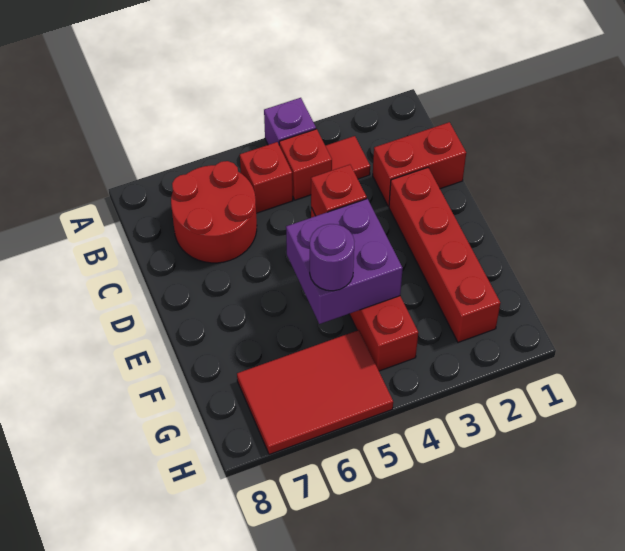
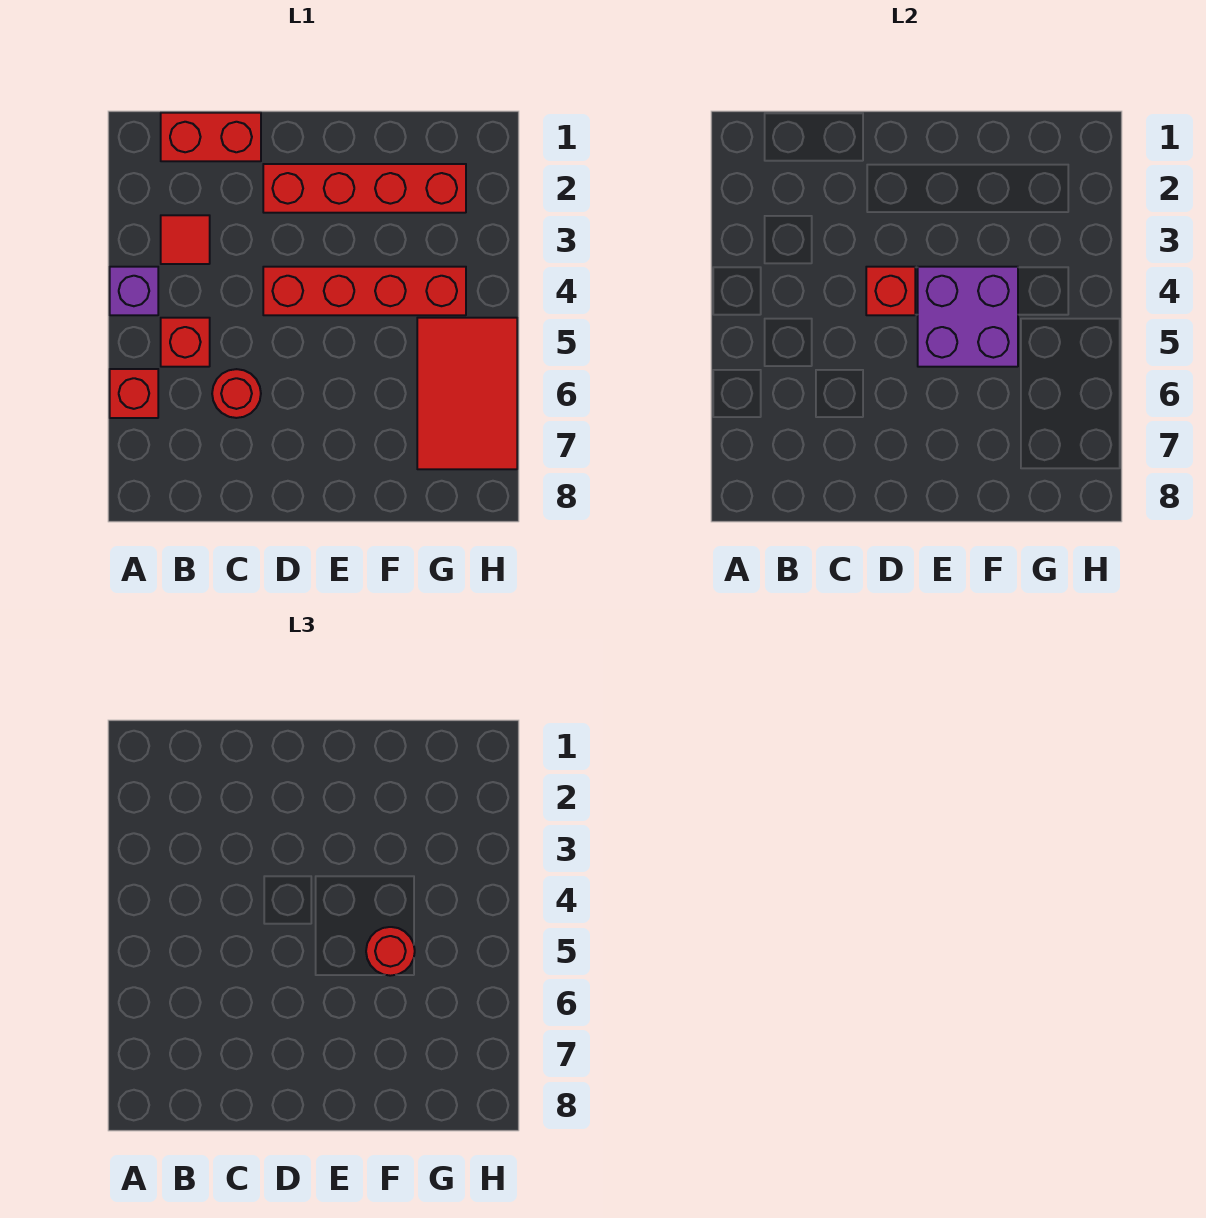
red brick B4 level 1 -> red brick A6 level 1
red round brick B6:C7 level 1 -> red round brick C6 level 1
red brick C1:C2 level 1 -> red brick B1:C1 level 1
purple round brick F5 level 3 -> red round brick F5 level 3

